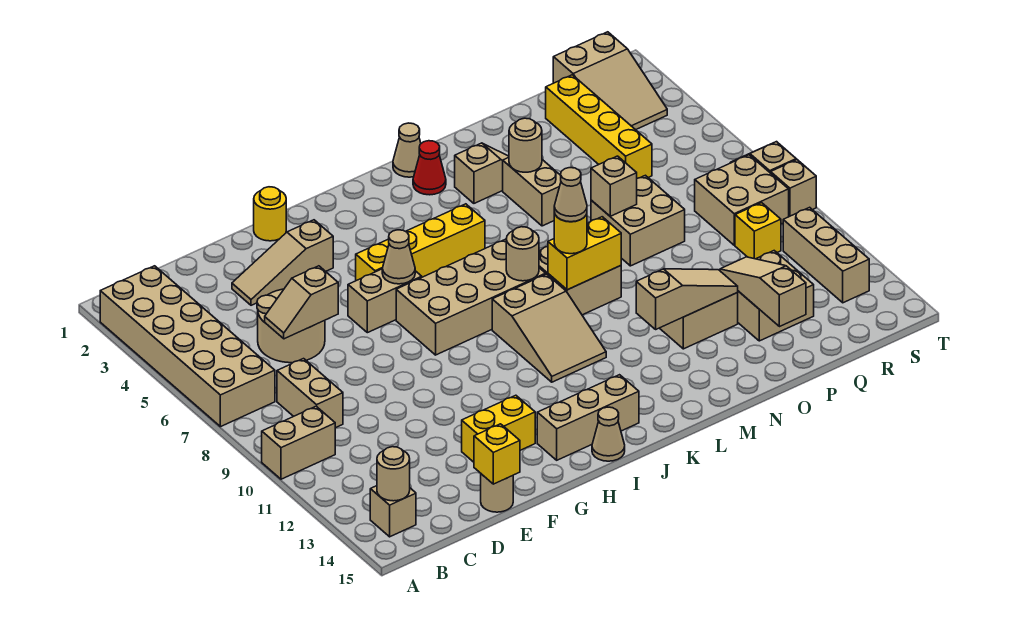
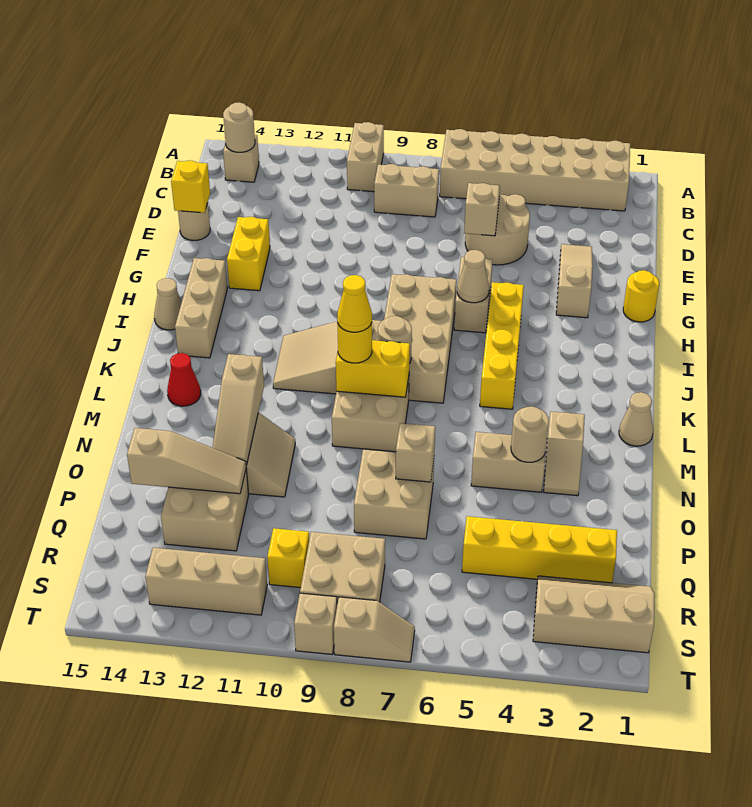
red cone L2 level 1 -> red cone L14 level 1
yellow brick L9:M9 level 2 -> yellow brick L8:L9 level 2
tan cone L9 level 4 -> yellow cone L9 level 4
tan slope R1:S3 level 1 top 1 -> tan slope R1:S3 level 1 top S

